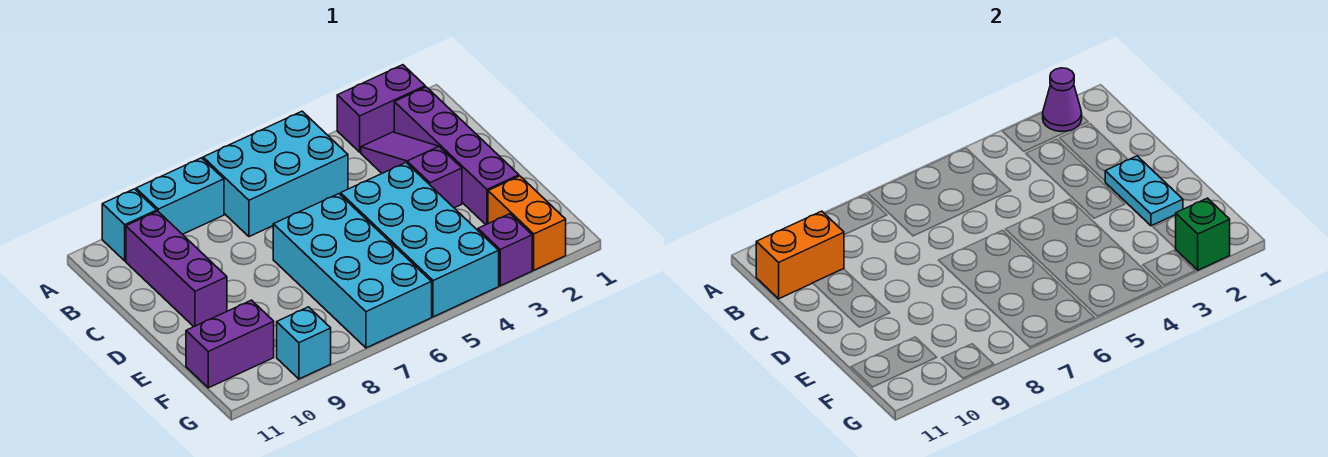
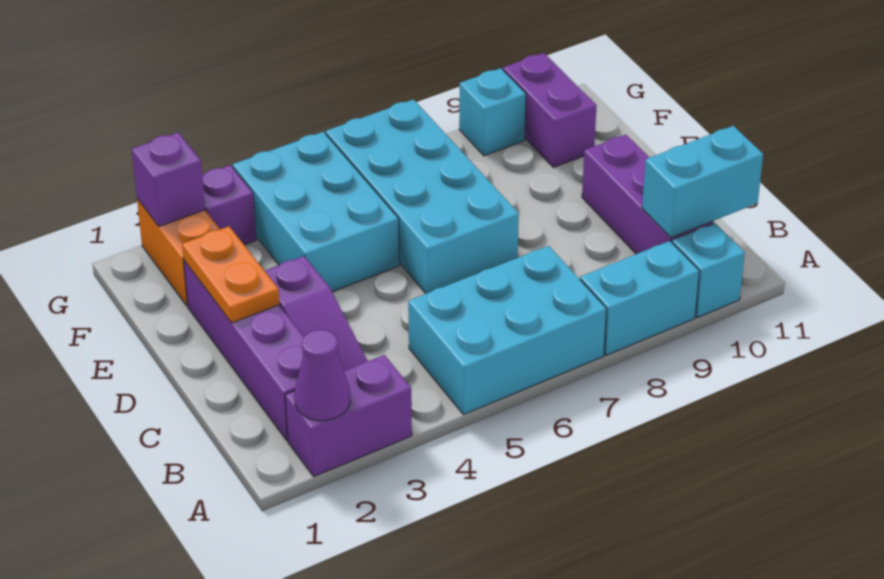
orange brick B10:B11 level 2 -> cyan brick B10:B11 level 2
cyan plate D2:E2 level 2 -> orange plate D2:E2 level 2
cyan brick D4:G5 level 1 -> cyan brick E4:G5 level 1
purple brick F10:F11 level 1 -> purple brick F10:G10 level 1
green brick G2 level 2 -> purple brick G2 level 2

